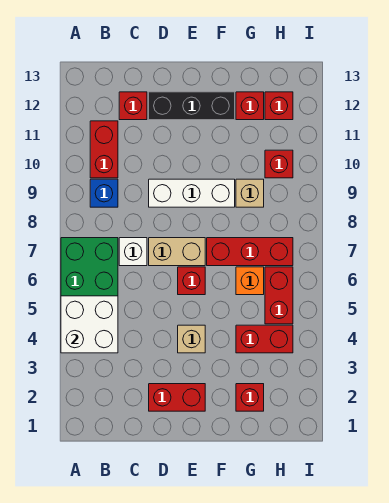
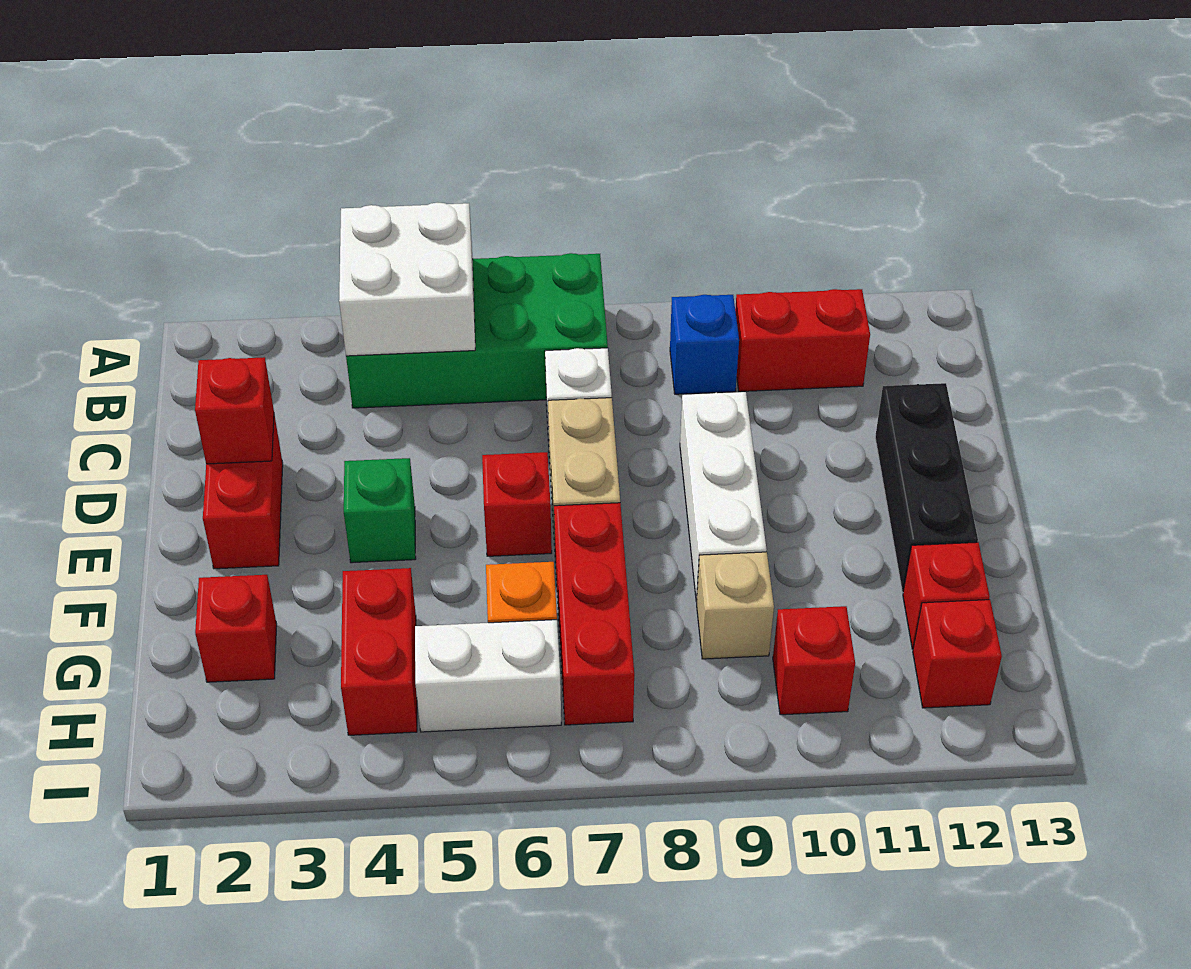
red brick C12 level 1 -> red brick D2 level 2
tan brick E4 level 1 -> green brick E4 level 1
red brick H5:H6 level 1 -> white brick H5:H6 level 1

